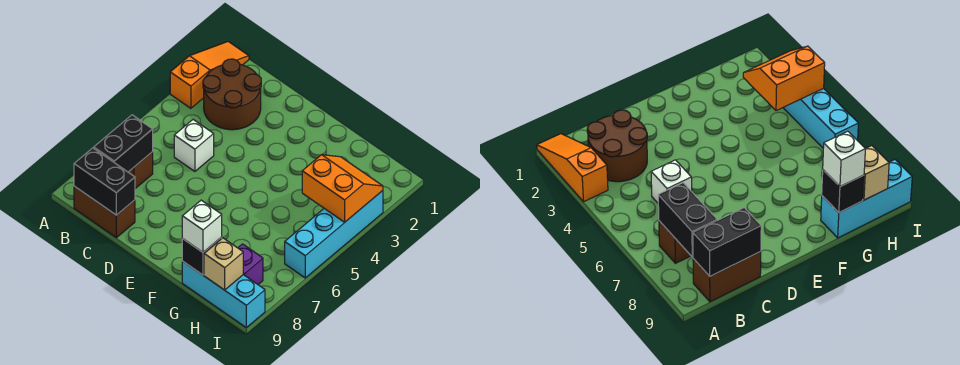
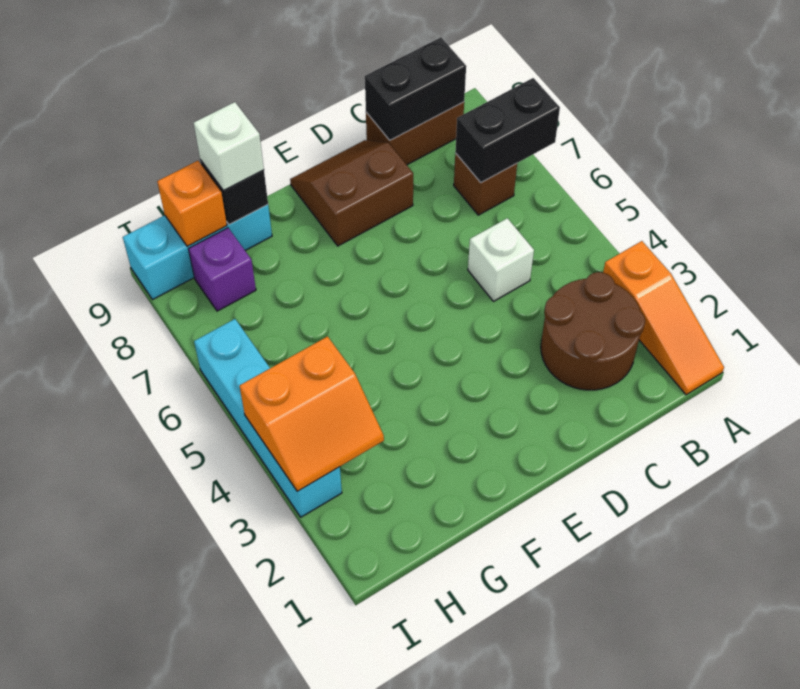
black brick B7:B8 level 2 -> black brick A7:B7 level 2
none -> brown slope D8:E9 level 1 top 8
tan brick H9 level 2 -> orange brick H9 level 2

